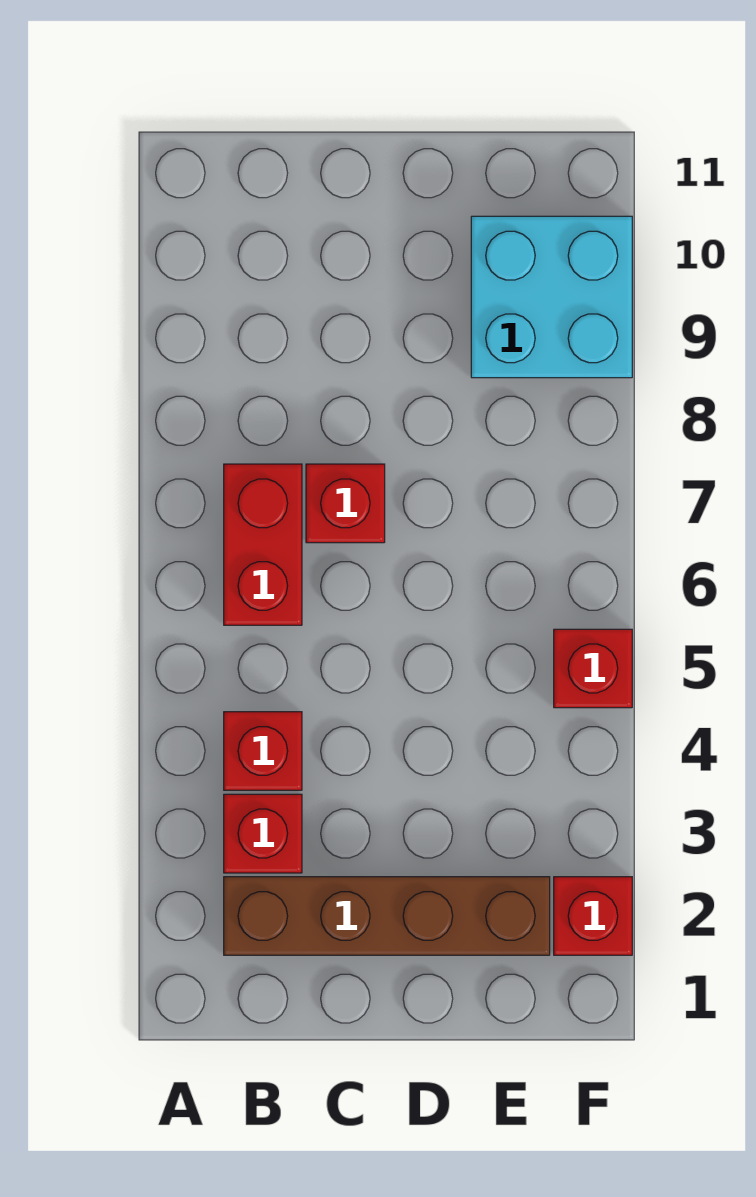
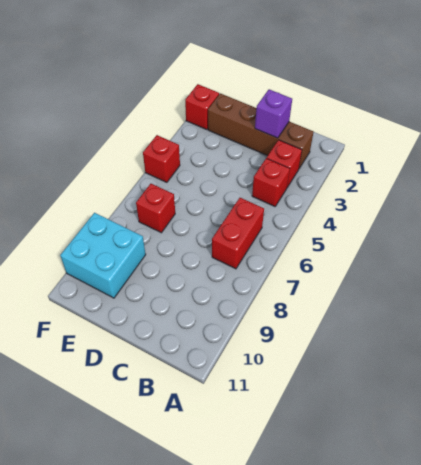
none -> purple brick C2 level 2
red brick C7 level 1 -> red brick E7 level 1

